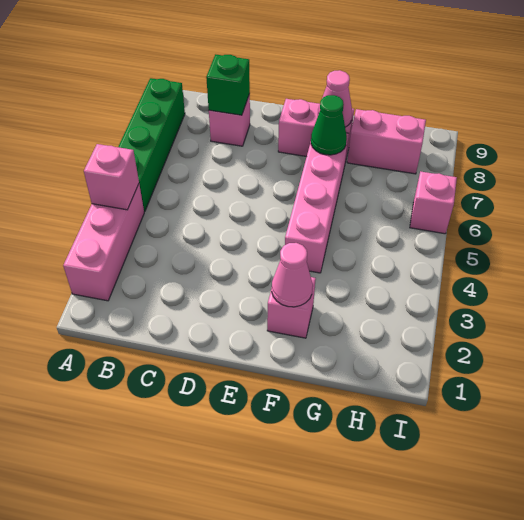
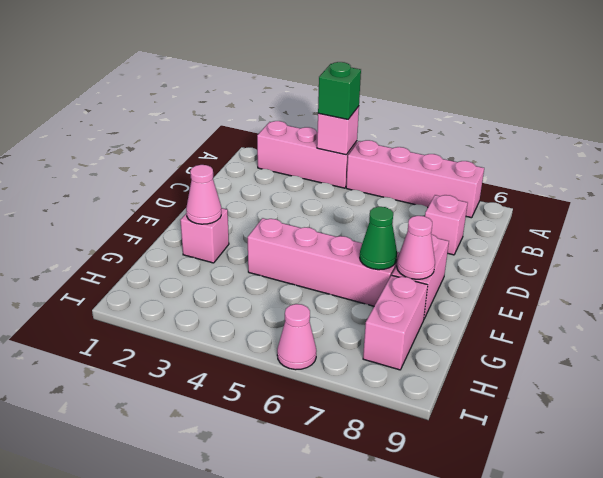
green brick A5:A8 level 1 -> pink brick A5:A8 level 1
green brick C8 level 2 -> green brick A4 level 3
pink brick I6 level 1 -> pink cone I6 level 1

